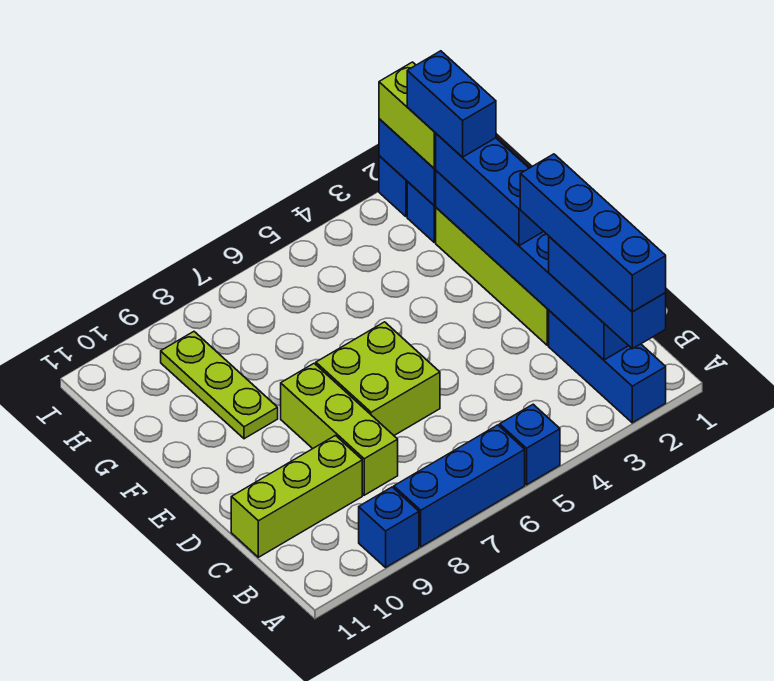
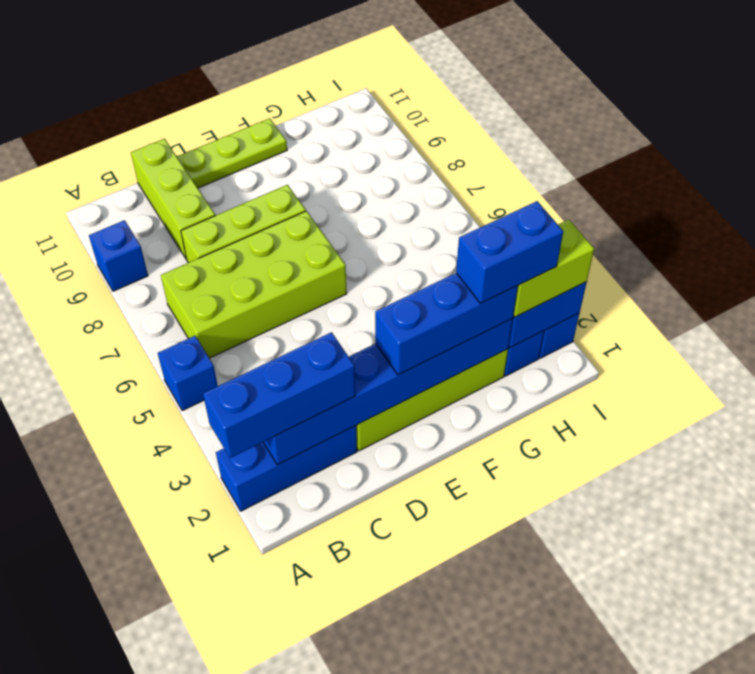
blue brick A2:D2 level 4 -> none
blue brick A6:A8 level 1 -> none
lime brick D6:E7 level 1 -> lime brick B6:E7 level 1
lime plate F9:H9 level 1 -> lime plate D11:F11 level 1

